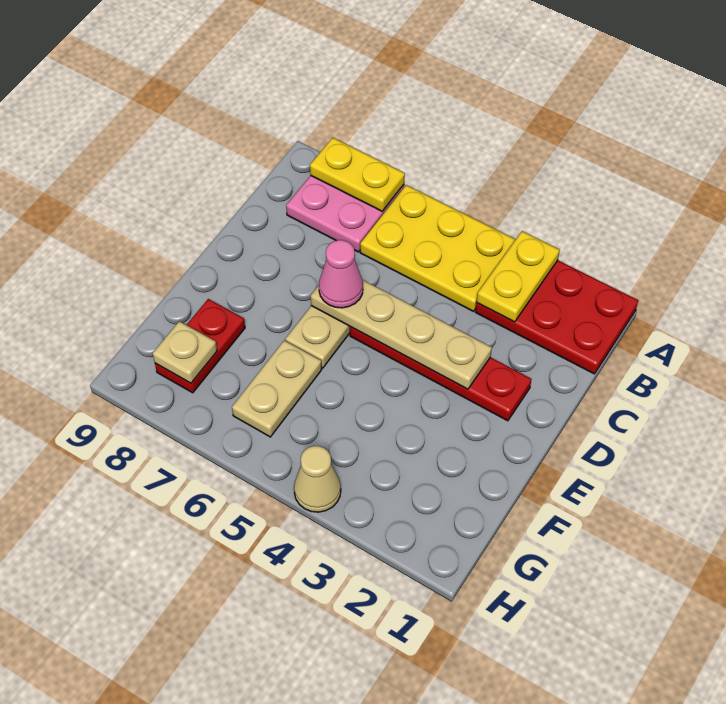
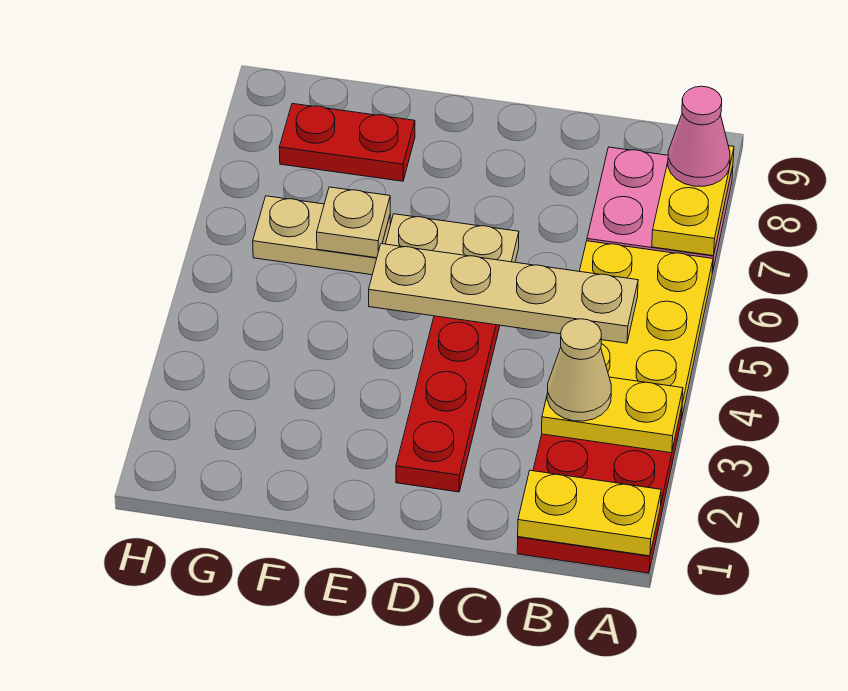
none -> yellow plate A1:B1 level 2
tan plate D3:D6 level 2 -> tan plate B5:E5 level 2
pink cone D6 level 3 -> pink cone A8 level 3
tan plate G8 level 2 -> tan plate F6 level 2
tan cone H4 level 1 -> tan cone B3 level 3

